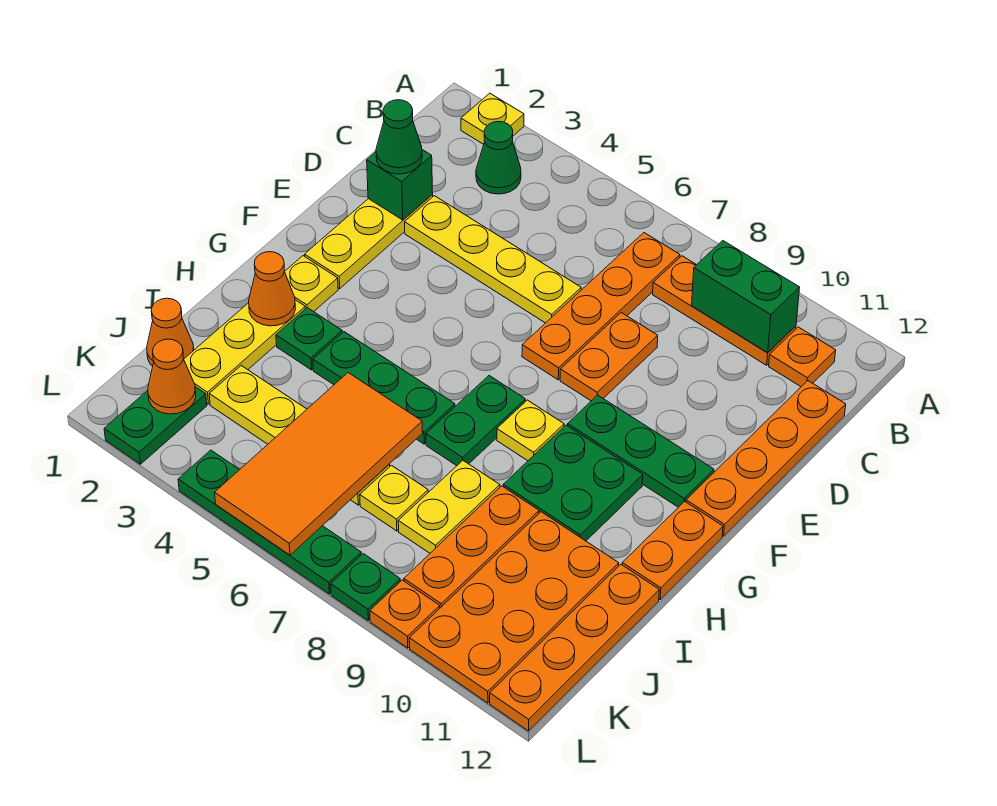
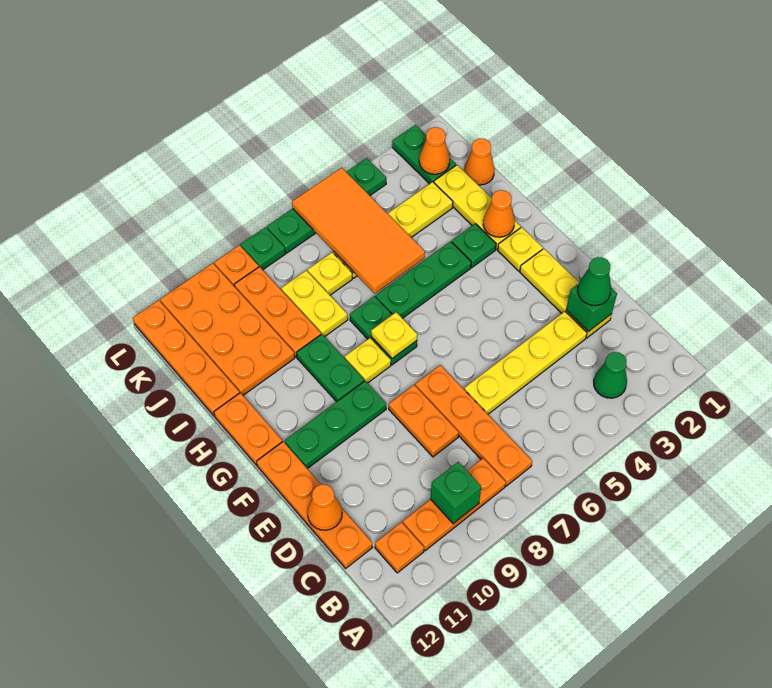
yellow plate A2 level 1 -> yellow plate G7 level 2
green brick B9:B10 level 2 -> green brick B9 level 2
none -> orange cone D12 level 2
green plate G9:H10 level 1 -> green plate G9:H9 level 1

